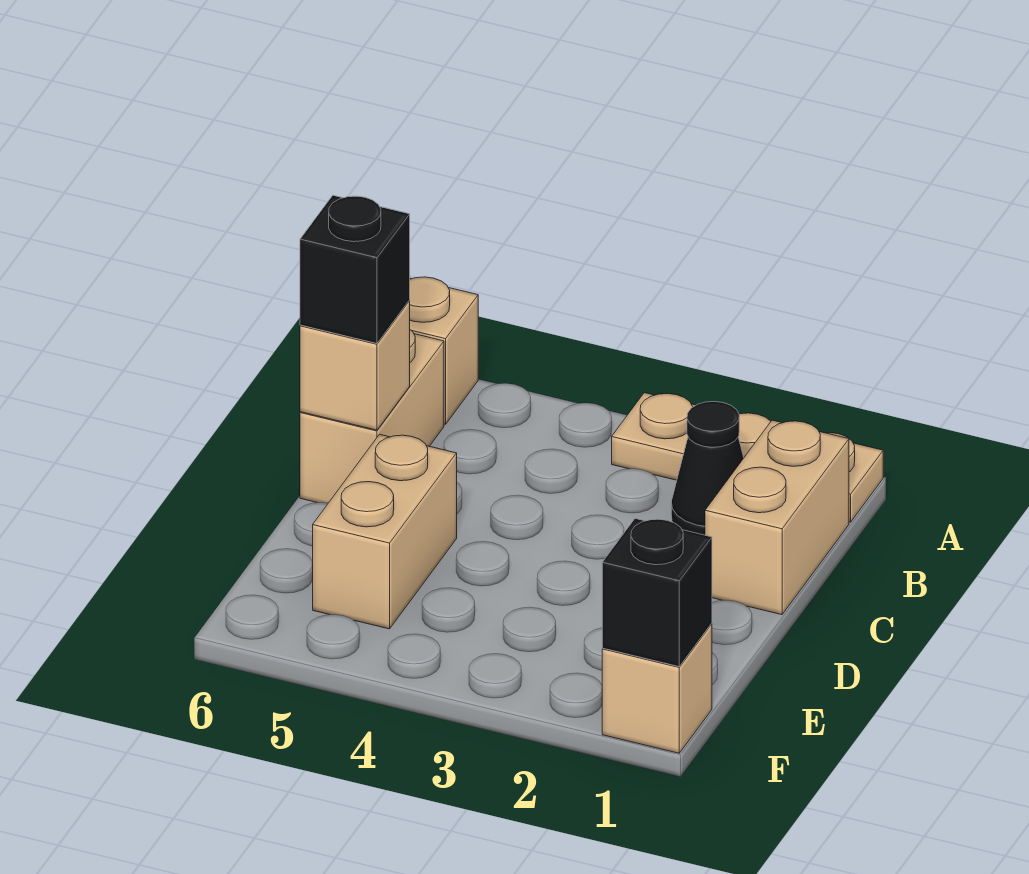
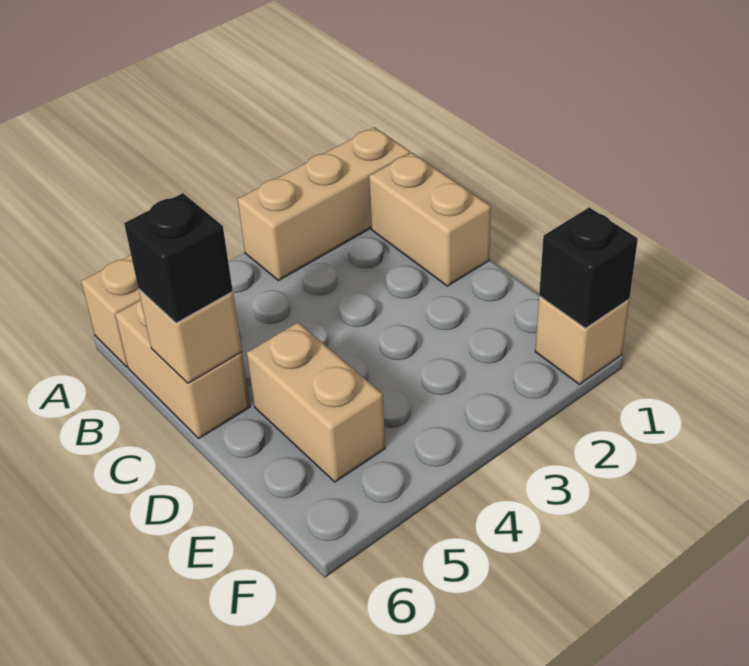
tan plate A1:A3 level 1 -> tan brick A1:A3 level 1
black cone B2 level 1 -> none

